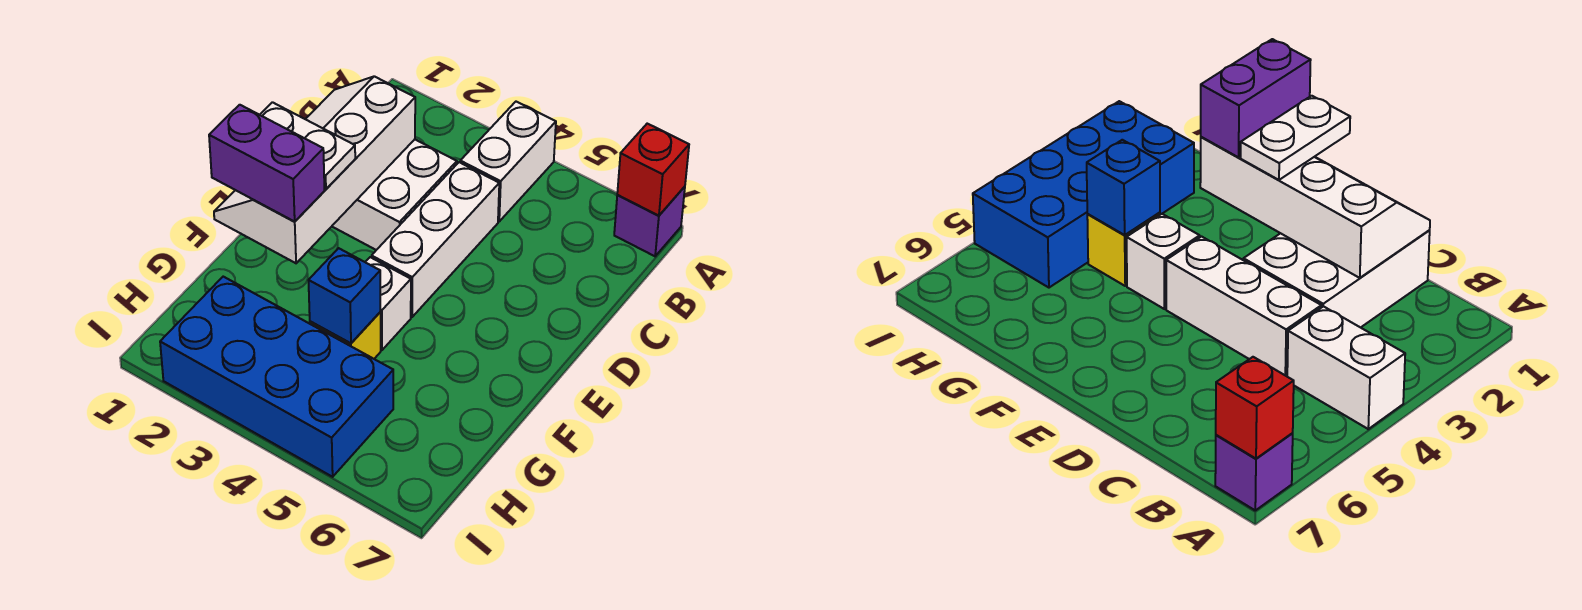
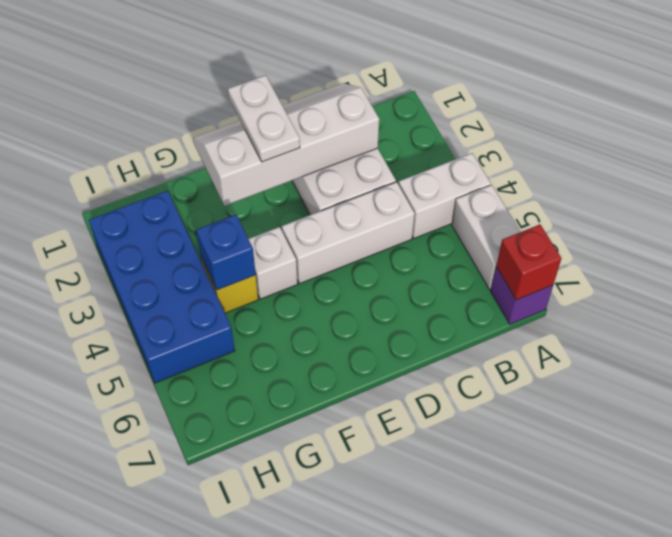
none -> white brick A5:A6 level 1
purple brick F1:F2 level 3 -> none

